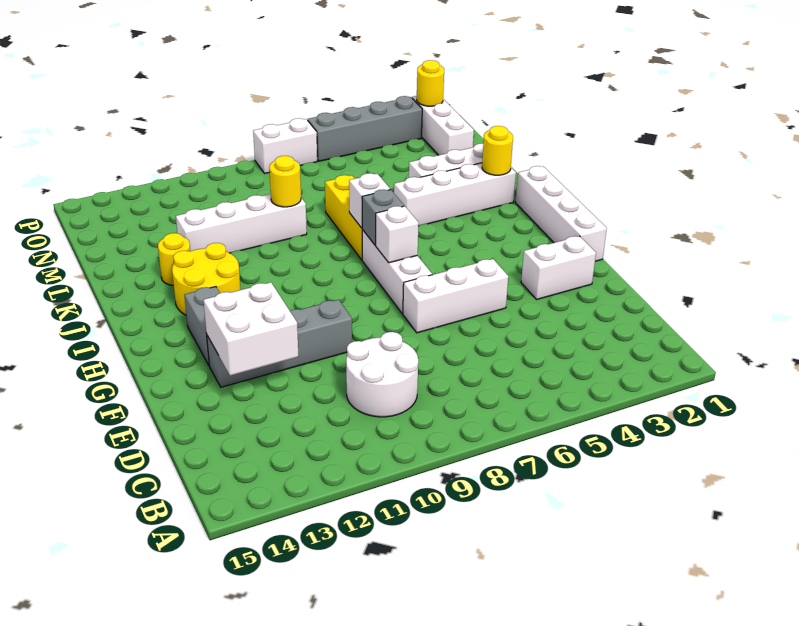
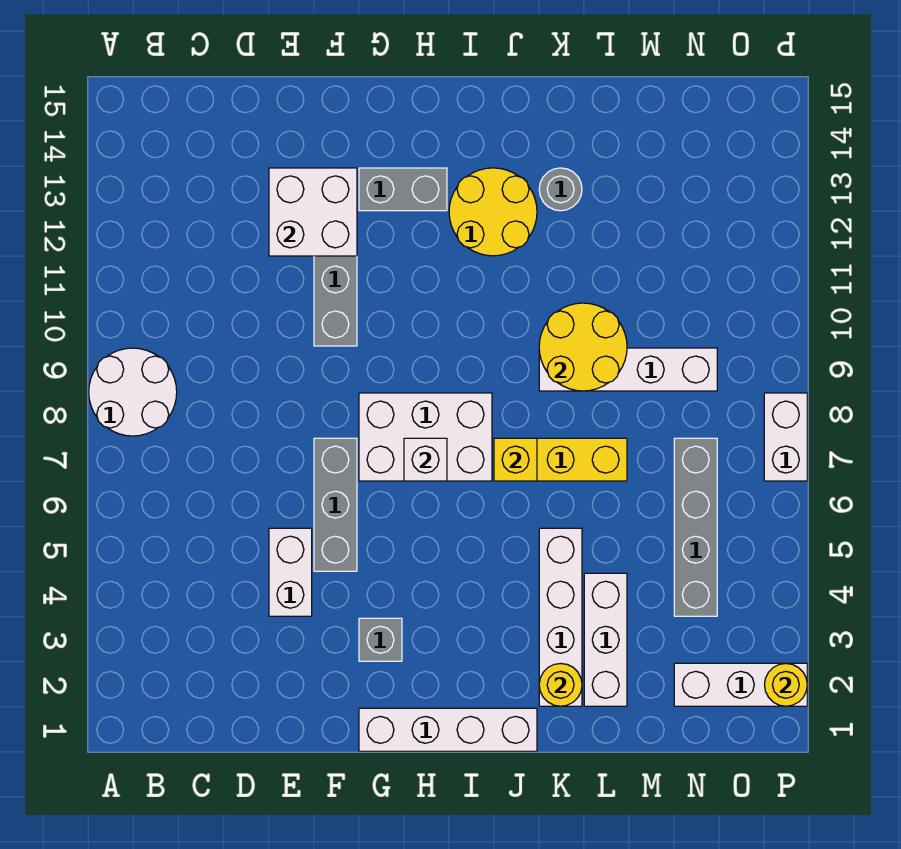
white round brick C9:D10 level 1 -> white round brick A8:B9 level 1
white brick F2:F3 level 1 -> white brick E4:E5 level 1
white brick F5:F7 level 1 -> grey brick F5:F7 level 1
white brick G7:I7 level 1 -> white brick G7:I8 level 1
grey brick I7 level 2 -> grey brick G3 level 1
white brick J7 level 2 -> yellow brick J7 level 2
yellow round brick K13 level 1 -> grey round brick K13 level 1
white brick L9:L12 level 1 -> white brick K9:N9 level 1
yellow round brick L9 level 2 -> yellow round brick K9:L10 level 2
grey brick P3:P6 level 1 -> grey brick N4:N7 level 1

